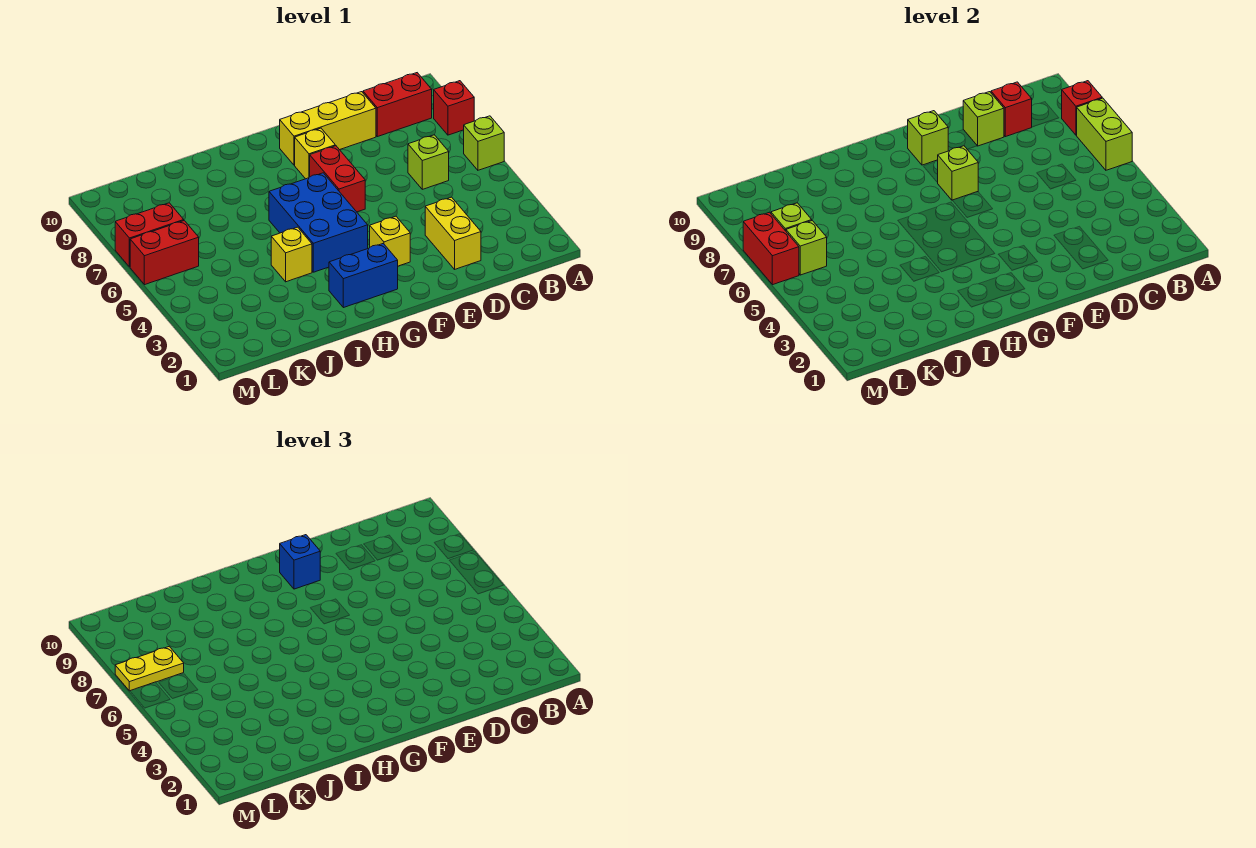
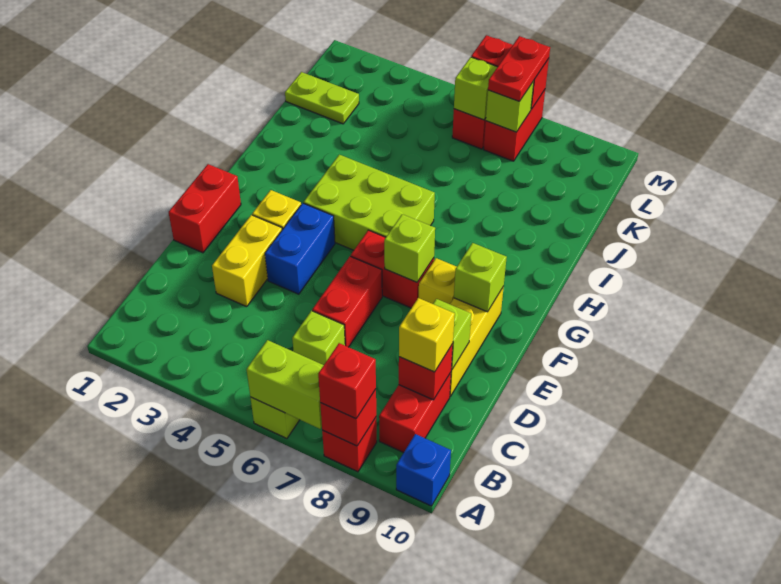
none -> red brick A8 level 3
yellow brick D2:D3 level 1 -> yellow brick D3:E3 level 1
none -> red brick D6:E6 level 1
none -> red brick E1:F1 level 1
blue brick F9 level 3 -> blue brick A10 level 1
blue brick G2:H2 level 1 -> blue brick E4:F4 level 1
blue brick G4:H6 level 1 -> lime brick G4:H6 level 1
yellow brick I4 level 1 -> yellow brick C9 level 3
none -> lime plate K1:K2 level 1
yellow plate L7:M7 level 3 -> red plate L7:M7 level 3

